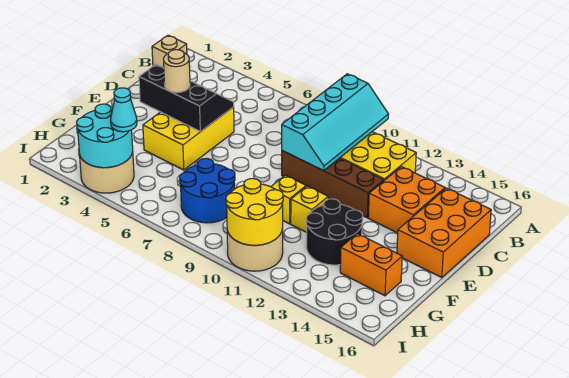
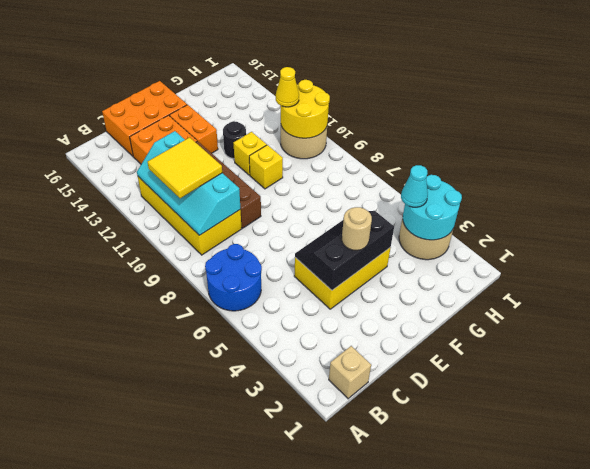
cyan slope A9:D10 level 2 top 9 -> cyan slope B9:C12 level 2 top C
none -> yellow tile B10:C11 level 3
black slope D3:E5 level 2 top E -> black slope D4:F5 level 2 top 4
black round brick F12:G13 level 1 -> black round brick F12 level 1
blue round brick G7:H8 level 1 -> blue round brick A6:B7 level 1
orange brick G14:G15 level 1 -> orange brick E13:E14 level 1
none -> yellow cone H11 level 3

